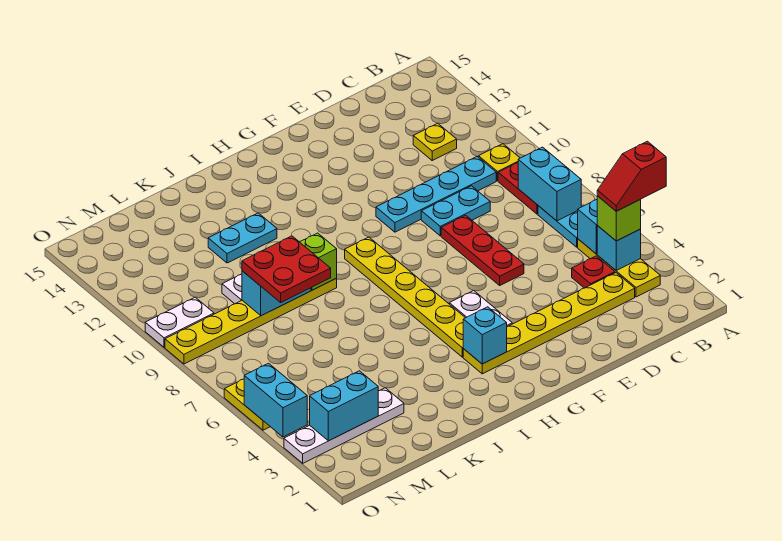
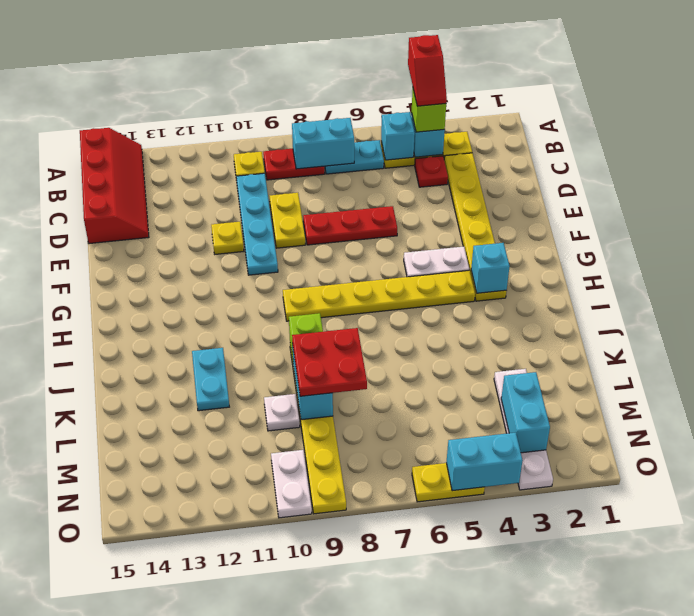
none -> red slope A14:D15 level 1 top 15
yellow plate C12 level 1 -> yellow plate E11 level 1
cyan plate D9:E9 level 1 -> yellow plate D9:E9 level 1

